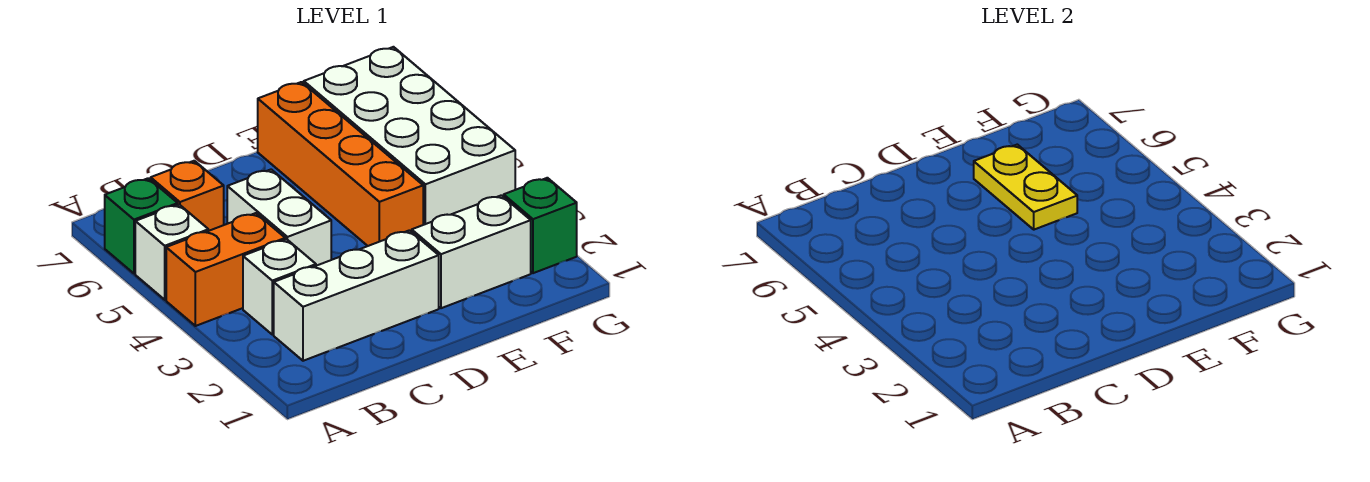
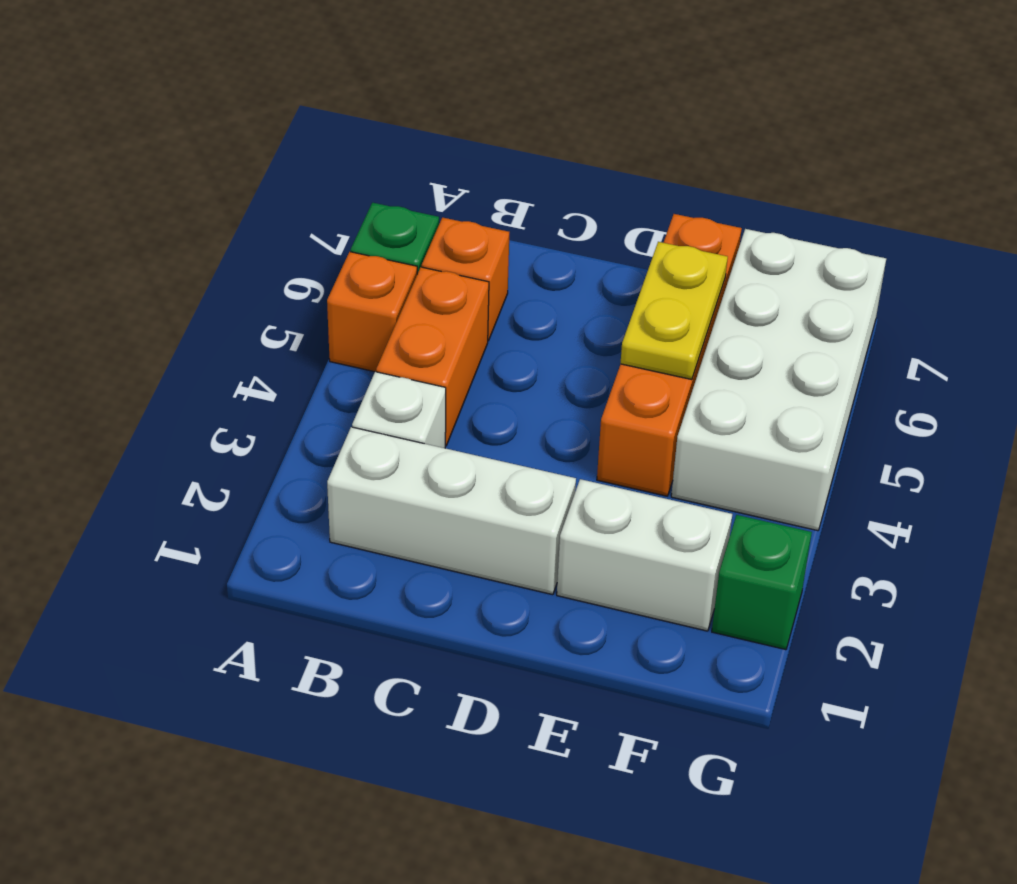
orange brick A4:B4 level 1 -> orange brick B4:B5 level 1
white brick A5 level 1 -> orange brick A5 level 1
white brick C4:C5 level 1 -> none

